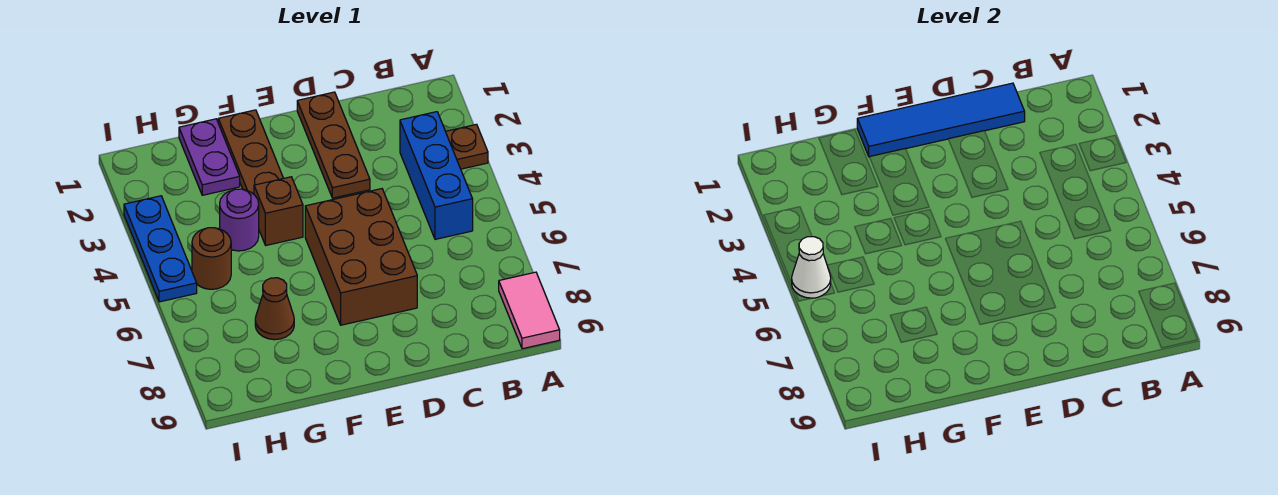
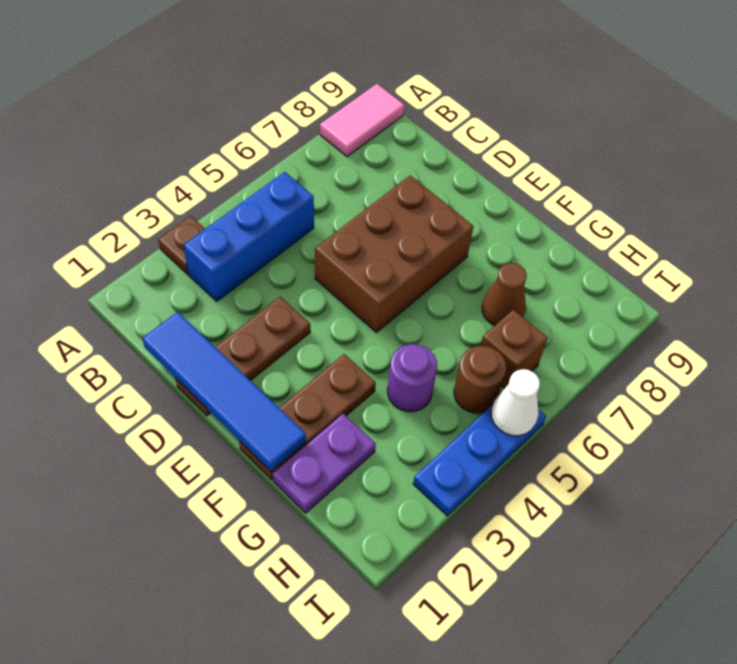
brown brick F4 level 1 -> brown brick H6 level 1

